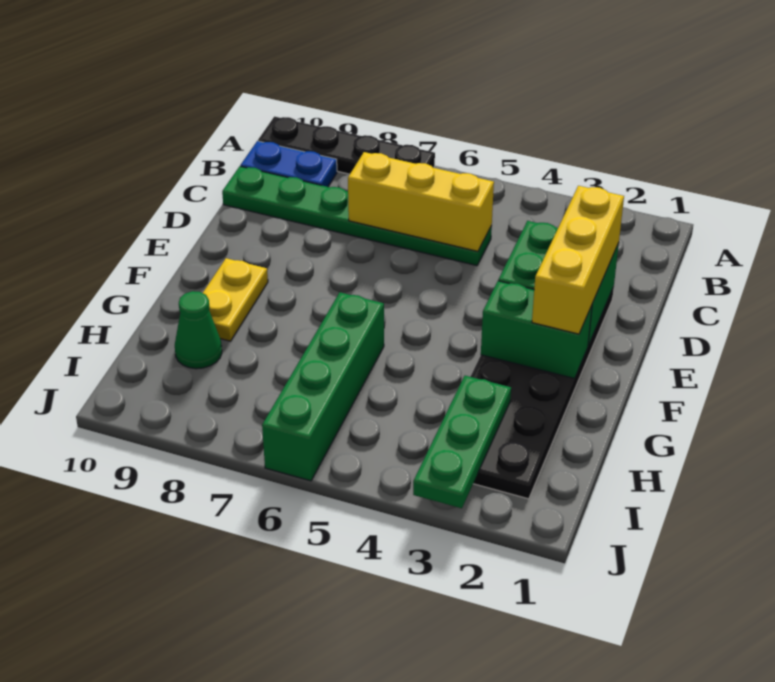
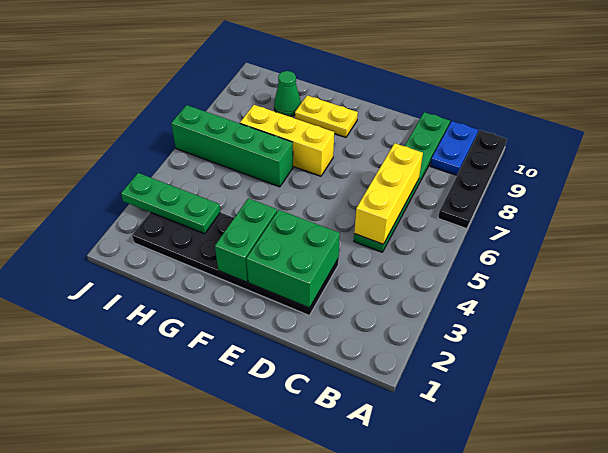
yellow brick D2:F2 level 3 -> yellow brick F7:H7 level 1

